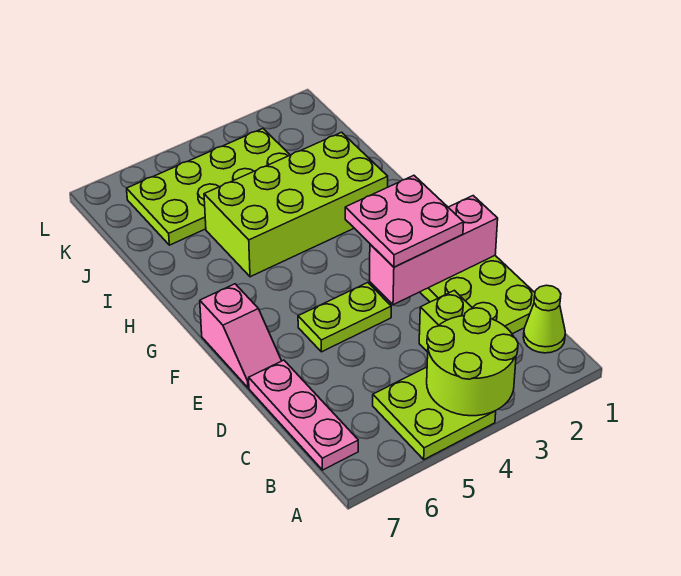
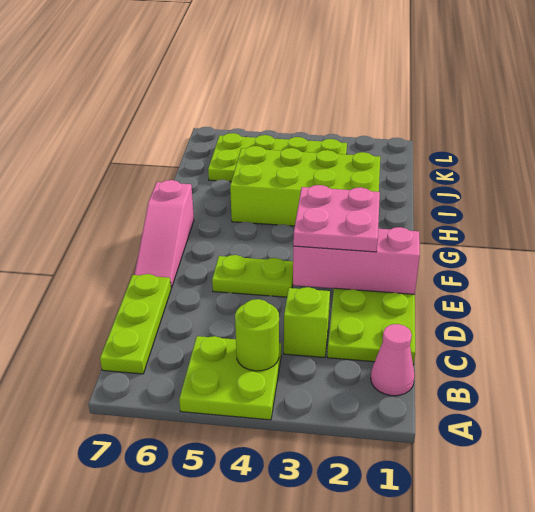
lime round brick A3:B4 level 2 -> lime round brick B4 level 2
lime cone B1 level 1 -> pink cone B1 level 1
pink plate B7:D7 level 1 -> lime plate B7:D7 level 1
pink slope E7:F7 level 1 top F -> pink slope E7:G7 level 1 top G

